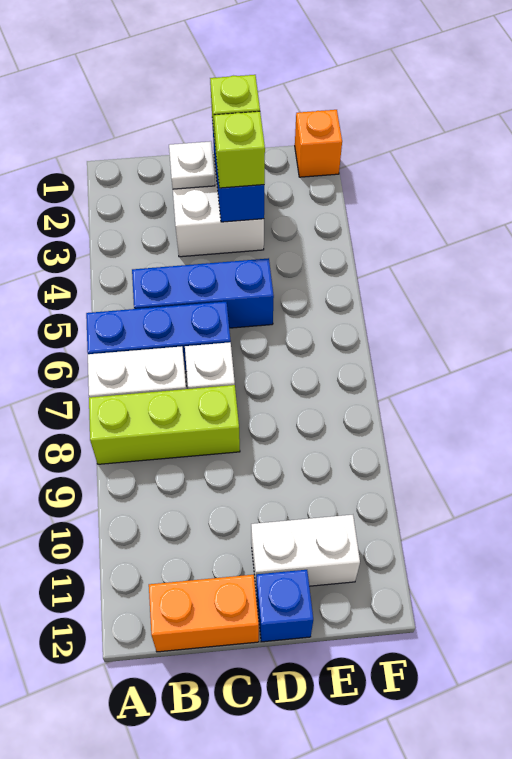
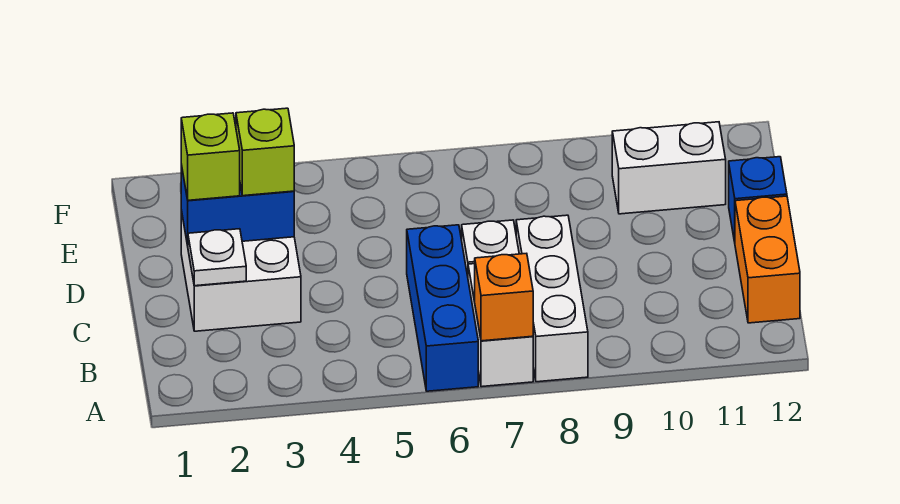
lime brick A8:C8 level 1 -> white brick A8:C8 level 1
blue brick B5:D5 level 1 -> none
white brick D11:E11 level 1 -> white brick E10:E11 level 1
orange brick F1 level 1 -> orange brick A7 level 2

